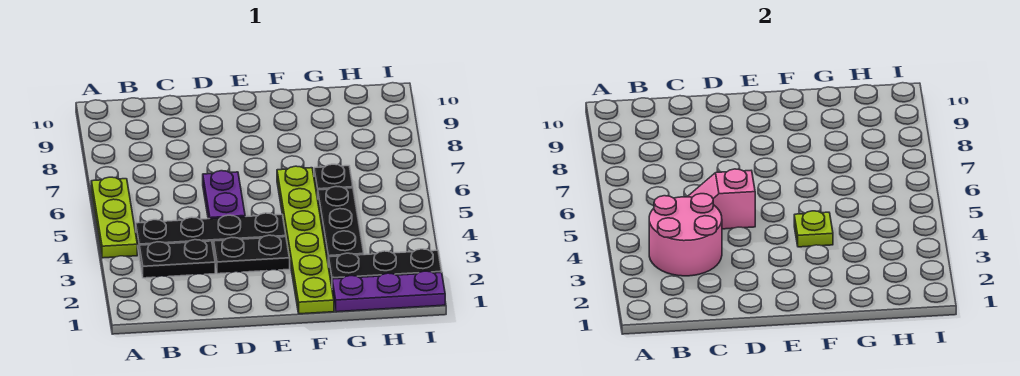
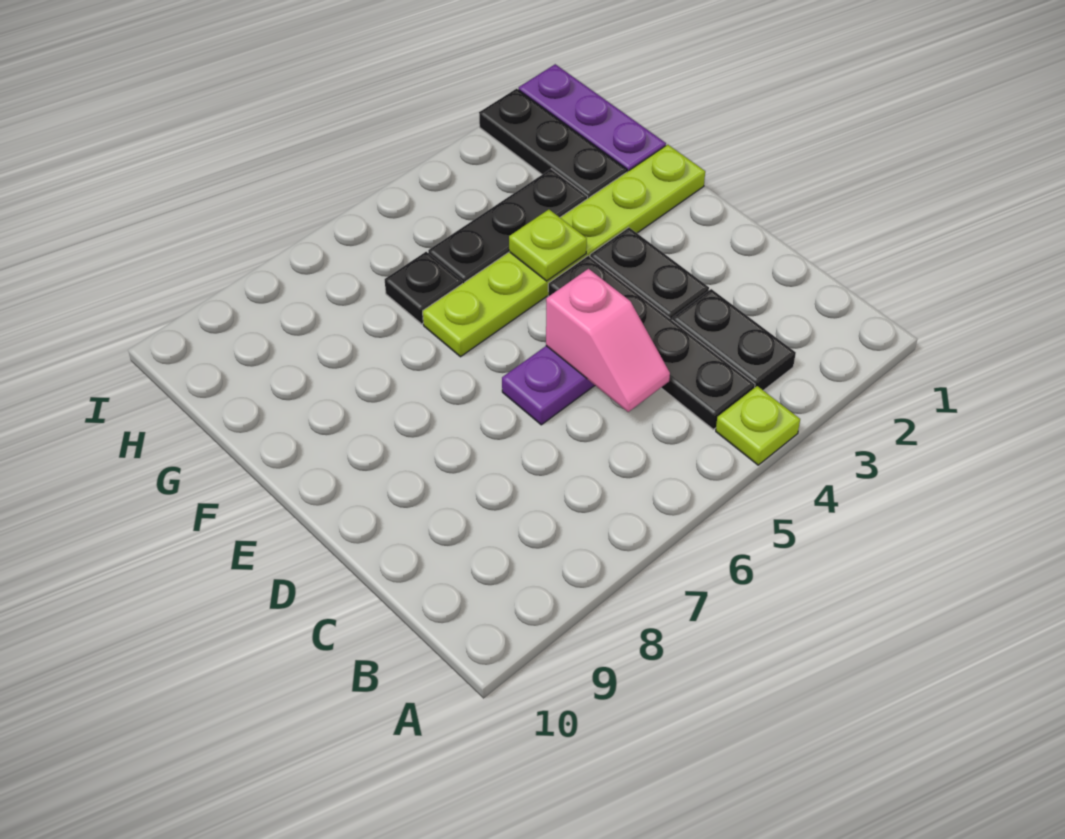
lime plate A4:A6 level 1 -> lime plate A4 level 1
pink round brick B3:C4 level 2 -> none

